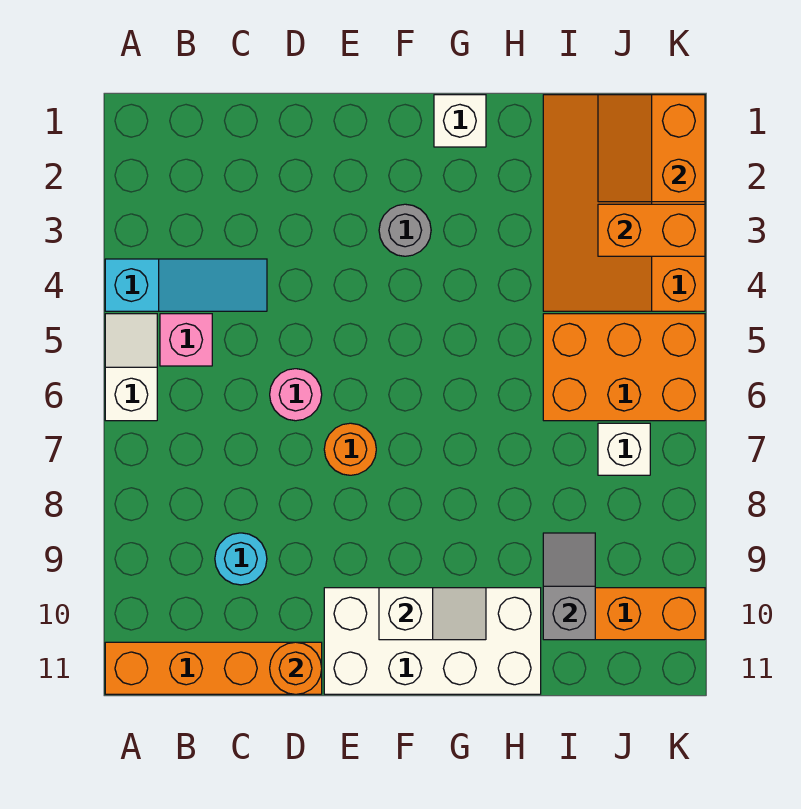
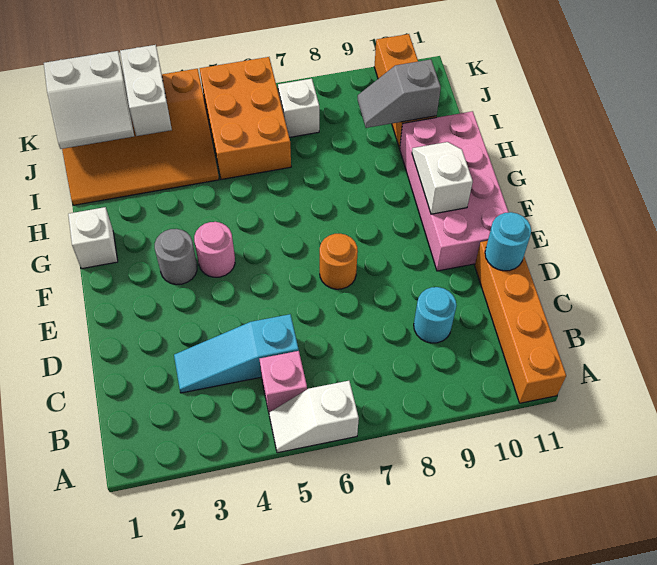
cyan slope A4:C4 level 1 top A -> cyan slope C3:C5 level 1 top 5
pink round brick D6 level 1 -> pink round brick F4 level 1
orange round brick D11 level 2 -> cyan round brick D11 level 2
white brick E10:H11 level 1 -> pink brick E10:H11 level 1
orange slope J1:K2 level 2 top K -> white slope J1:K2 level 2 top K
orange brick J3:K3 level 2 -> white brick J3:K3 level 2

